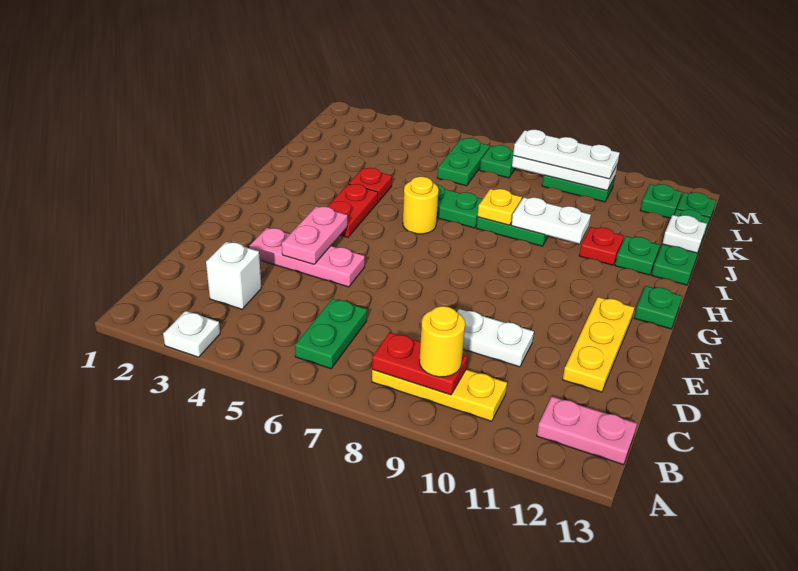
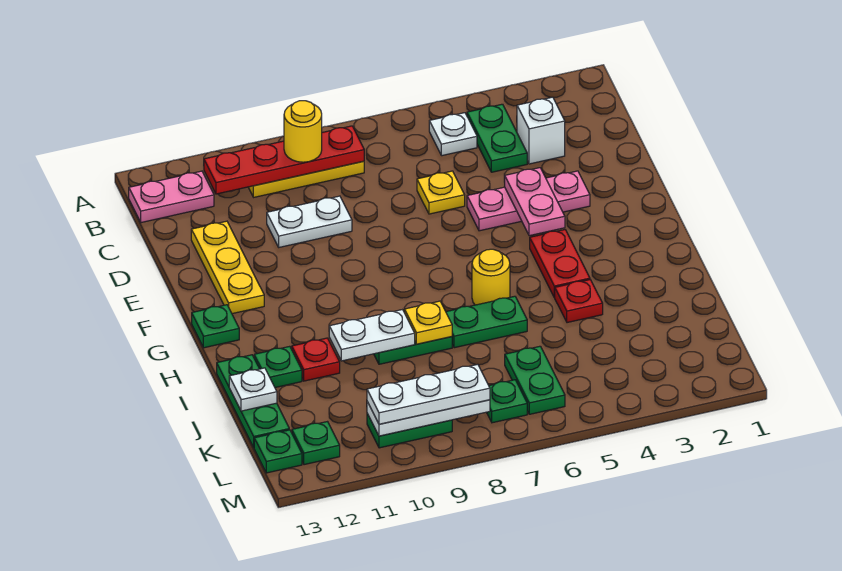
white plate A3 level 1 -> white plate B5 level 1
green plate B6:C6 level 1 -> green plate B4:C4 level 1
red plate B8:B9 level 2 -> red plate B8:B11 level 2
none -> yellow plate D6 level 1

